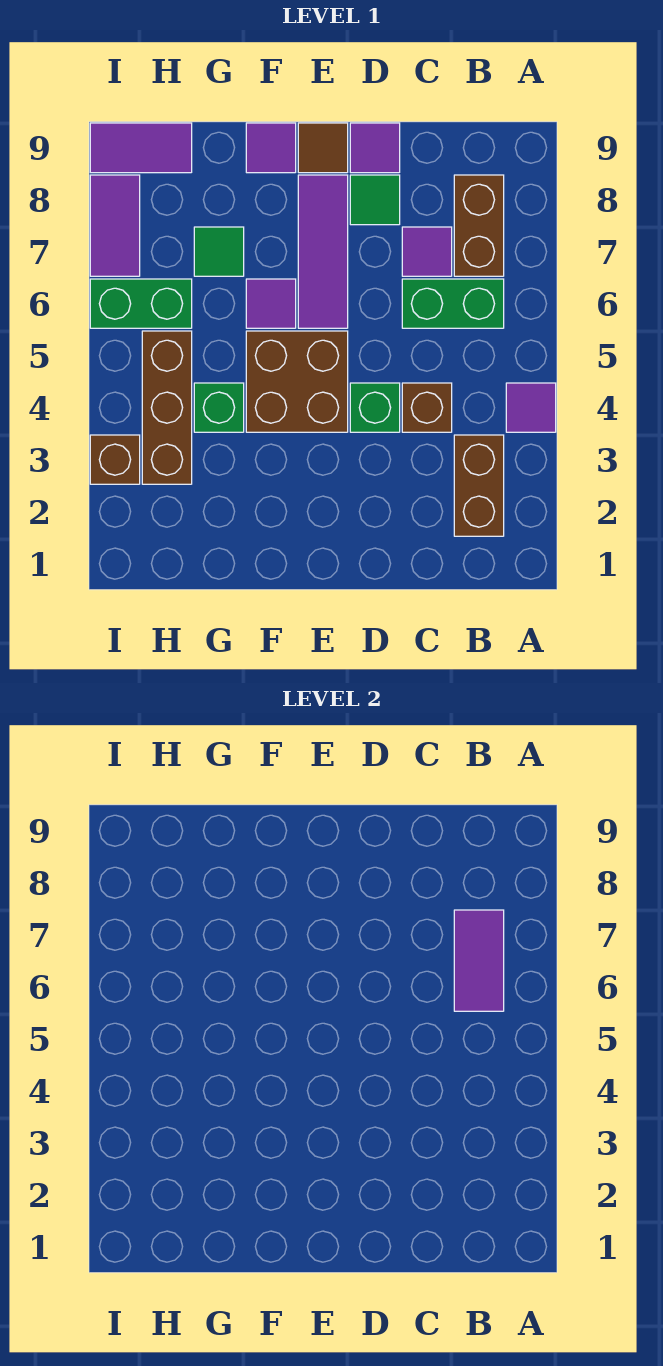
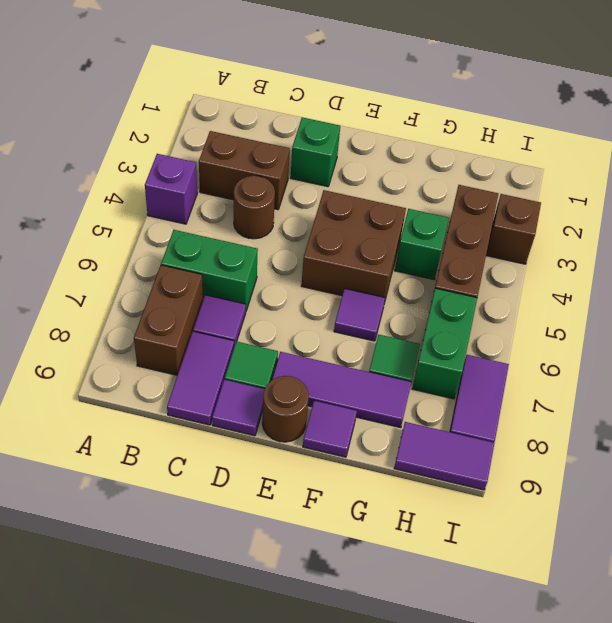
purple tile A4 level 1 -> purple brick A4 level 1
brown brick B2:B3 level 1 -> brown brick B3:C3 level 1
purple tile B6:B7 level 2 -> purple tile C8:C9 level 1
brown brick C4 level 1 -> brown round brick C4 level 1
green brick D4 level 1 -> green brick D2 level 1
purple tile E6:E8 level 1 -> purple tile E8:G8 level 1
brown tile E9 level 1 -> brown round brick E9 level 1
green brick H6:I6 level 1 -> green brick H6:H7 level 1

